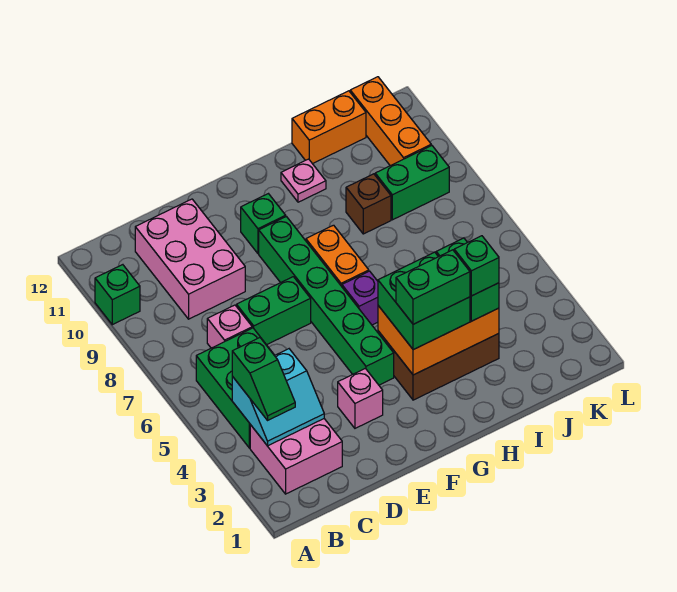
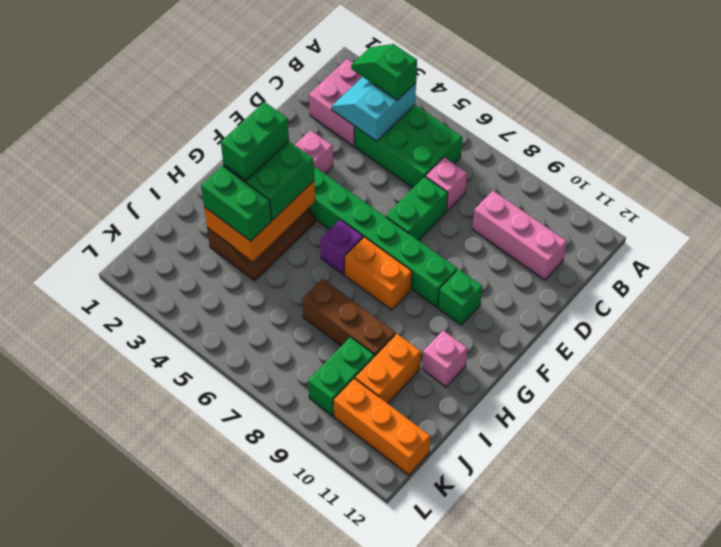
green brick A10 level 1 -> none
pink brick C9:D11 level 1 -> pink brick C9:C11 level 1
pink plate H11 level 1 -> pink brick H11 level 1
green brick I3 level 4 -> none
brown brick I9 level 1 -> brown brick I7:I9 level 1
orange brick I12:J12 level 1 -> orange brick I10:J10 level 1

